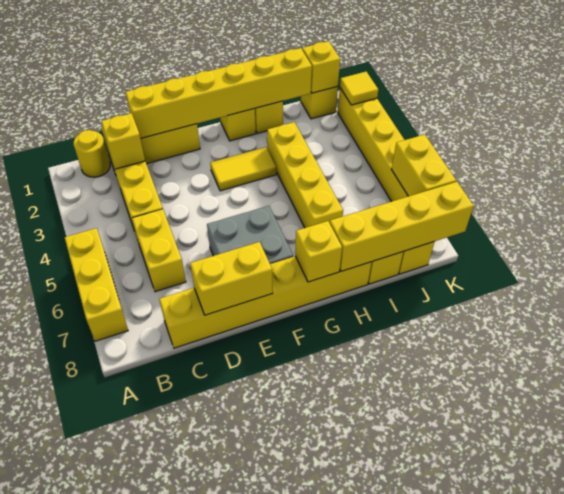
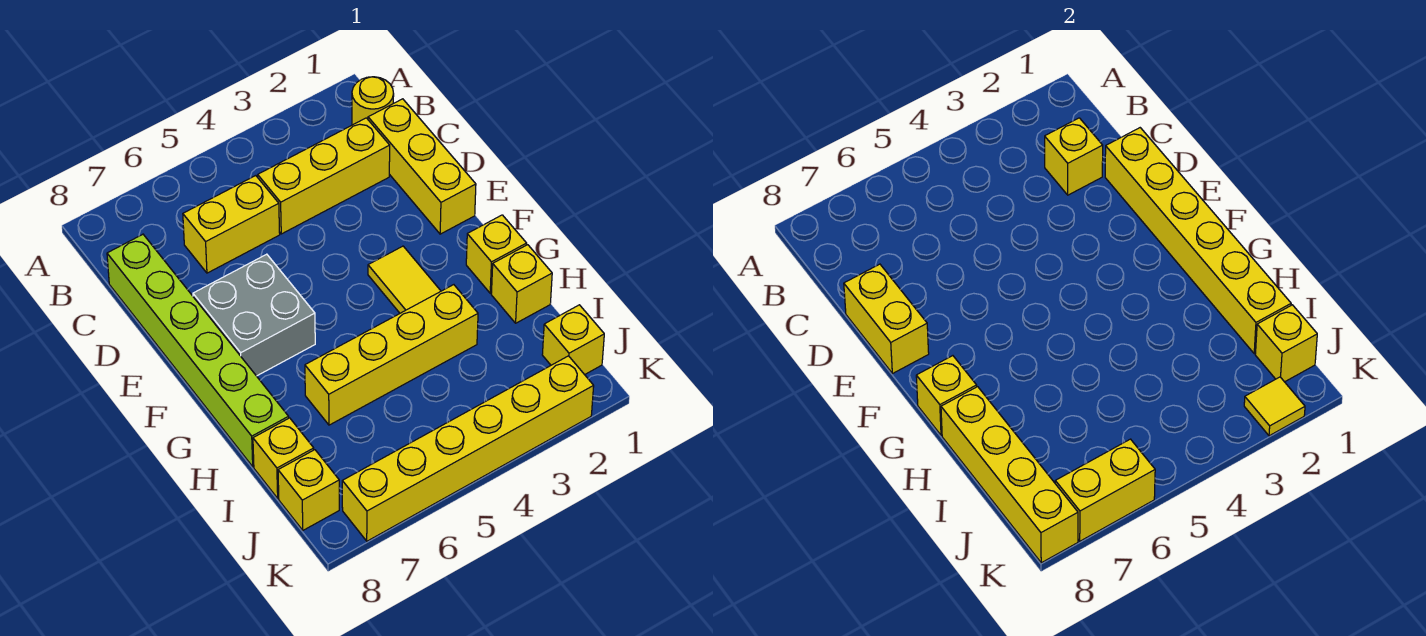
yellow brick A5:A7 level 1 -> none
yellow brick C8:H8 level 1 -> lime brick C8:H8 level 1

